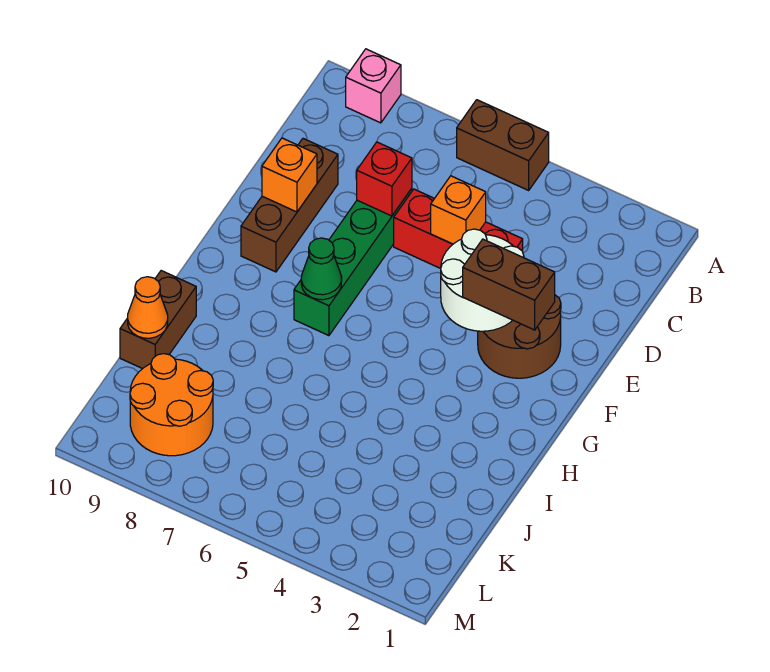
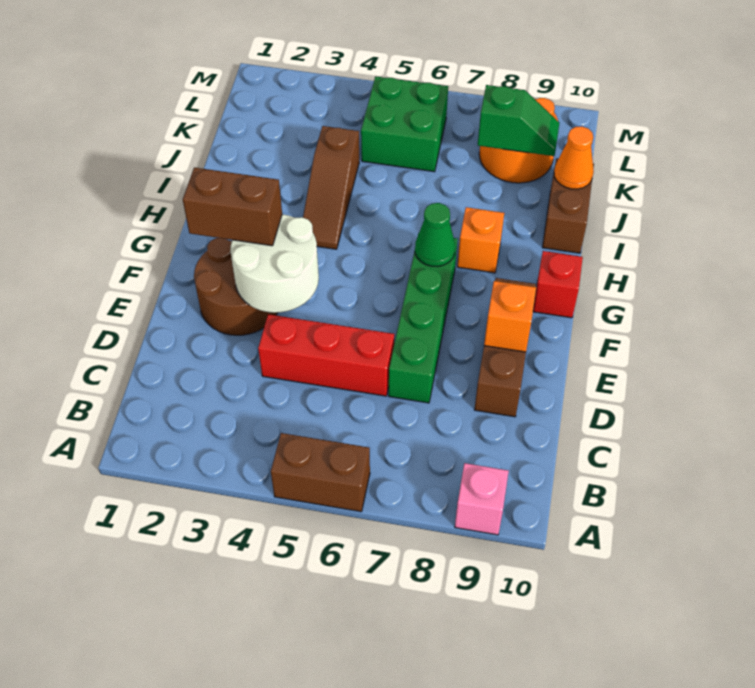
orange brick D5 level 2 -> orange brick H8 level 1
red brick D7 level 2 -> red brick G10 level 1
none -> brown slope H4:J4 level 1 top J
none -> green brick K5:L6 level 1
none -> green slope K8:K9 level 2 top 8

